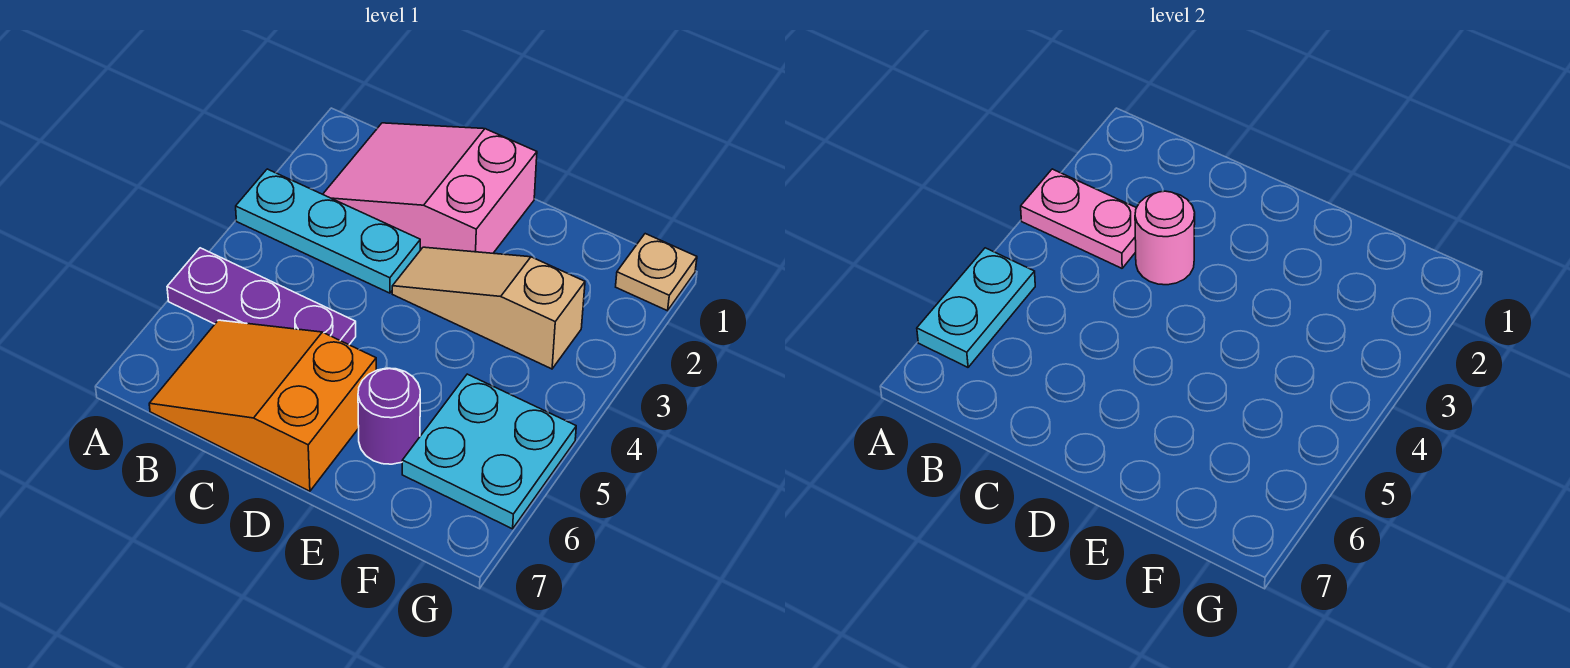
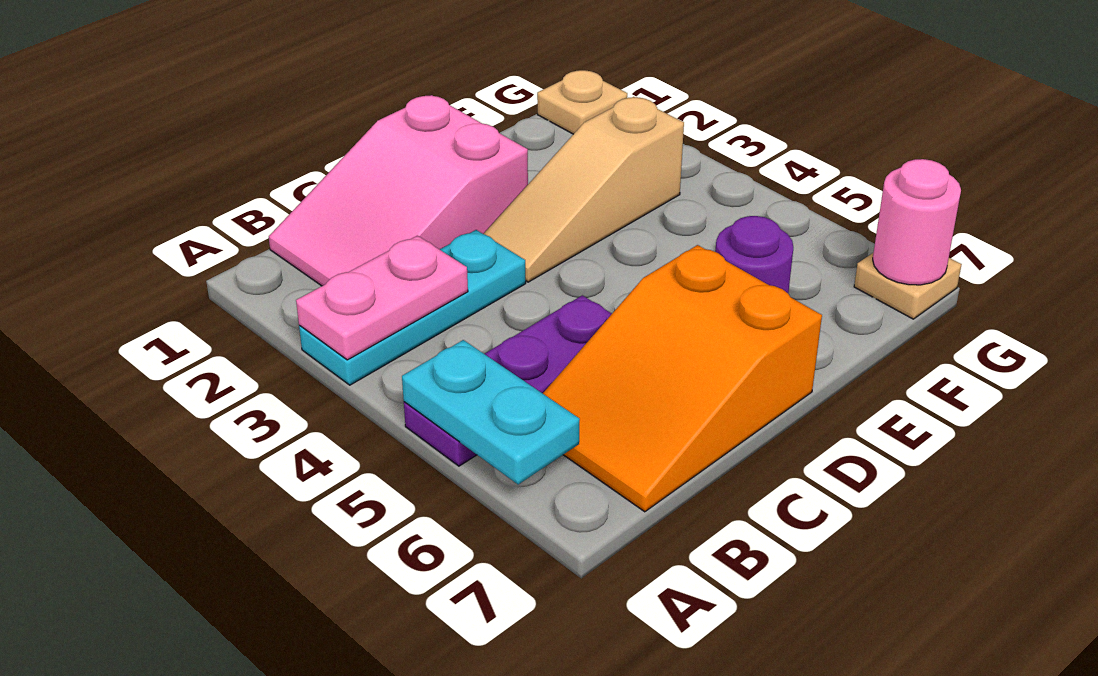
pink round brick C3 level 2 -> pink round brick G7 level 2
cyan plate F5:G6 level 1 -> none
none -> tan plate G7 level 1

